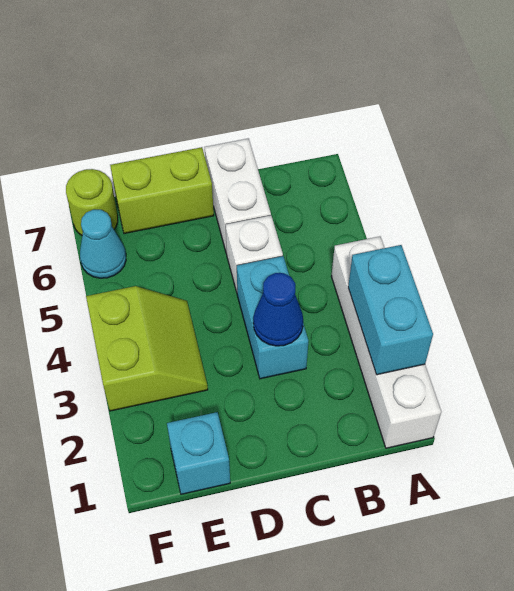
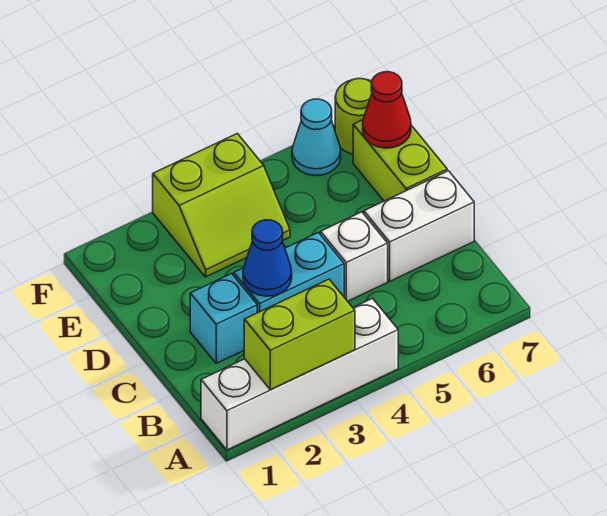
cyan brick A2:A3 level 2 -> lime brick A2:A3 level 2
cyan brick E1 level 1 -> cyan brick C2 level 1
none -> red cone E7 level 2

